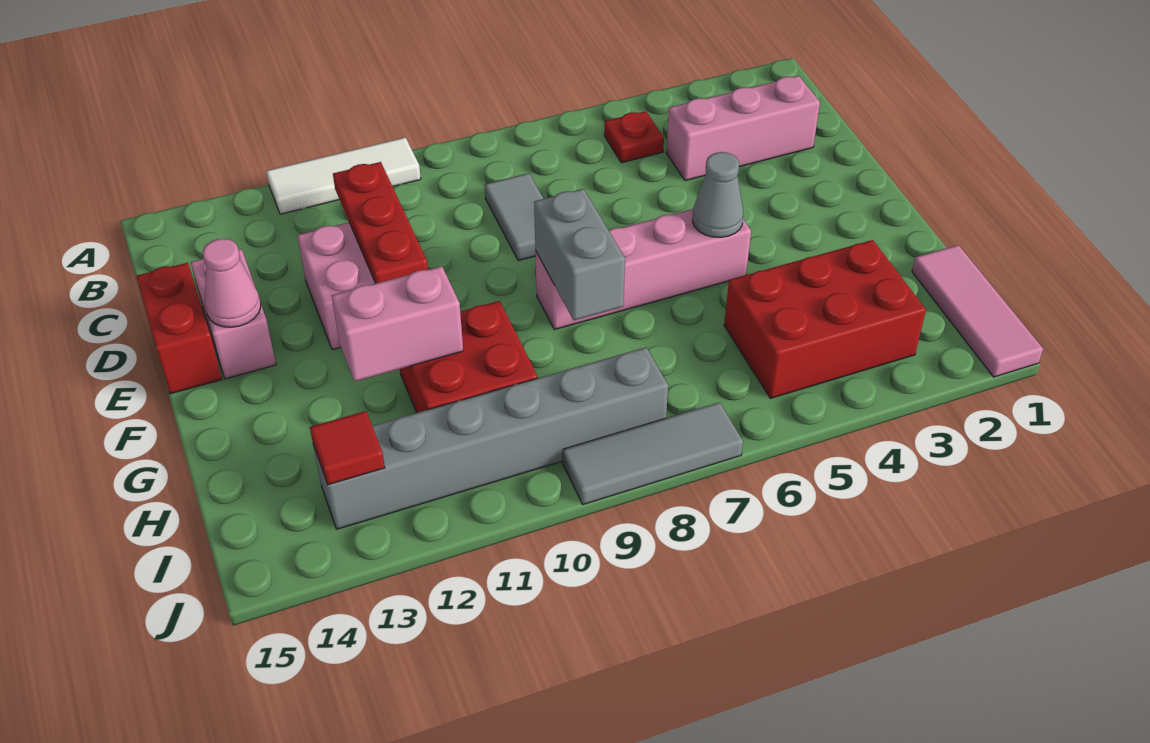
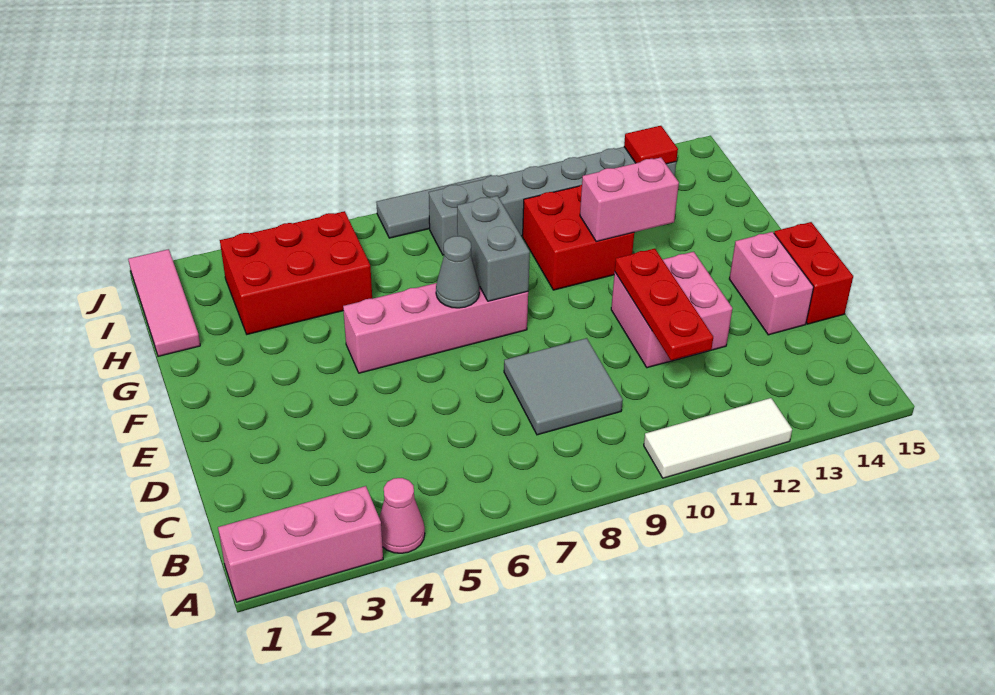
red plate B5 level 1 -> none
pink brick C2:C4 level 1 -> pink brick A1:A3 level 1
grey tile C8:D8 level 1 -> grey tile C8:D9 level 1
pink cone E14 level 2 -> pink cone A4 level 1
grey cone F5 level 2 -> grey cone F7 level 2

